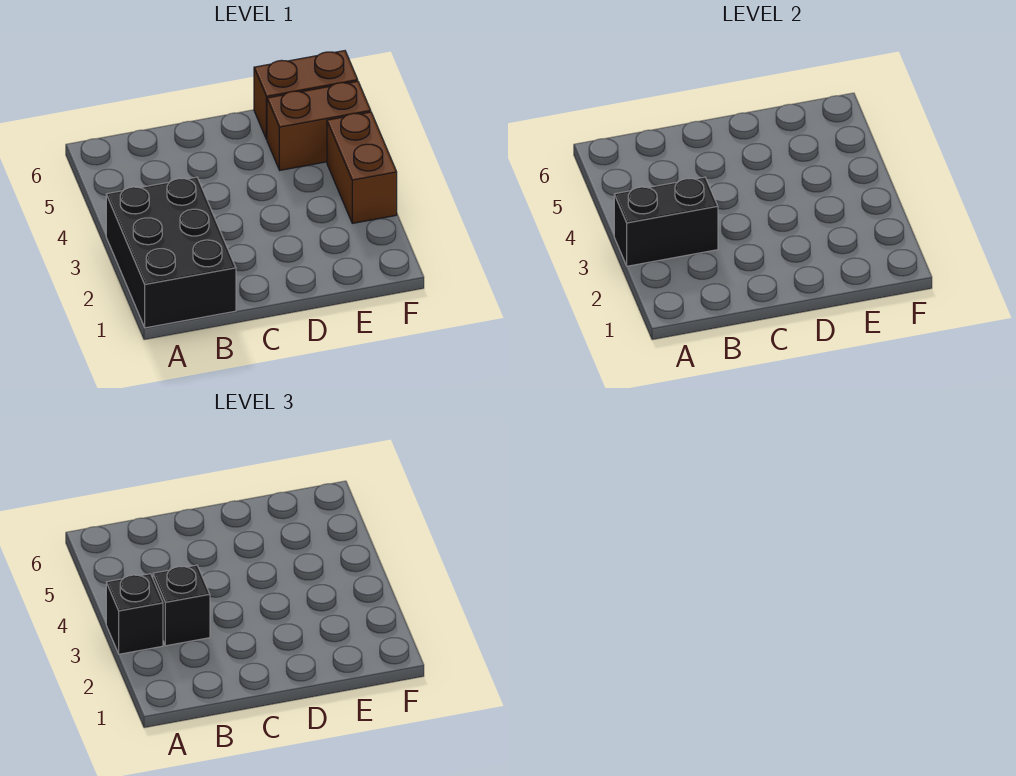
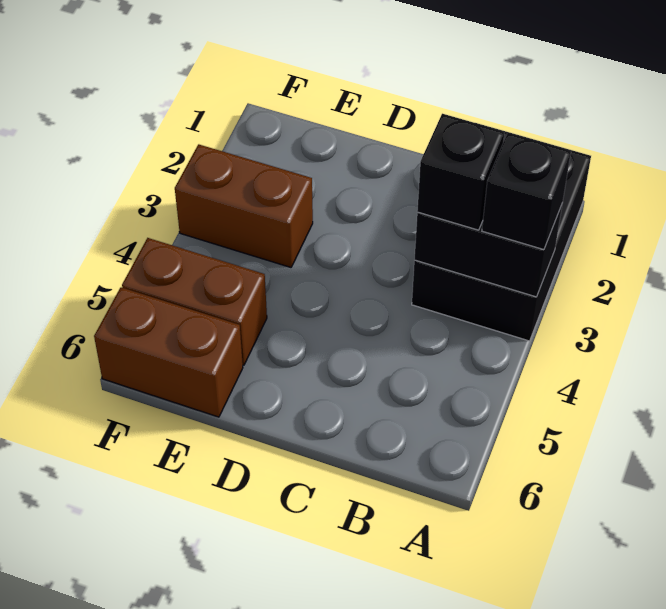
brown brick F3:F4 level 1 -> brown brick E3:F3 level 1

